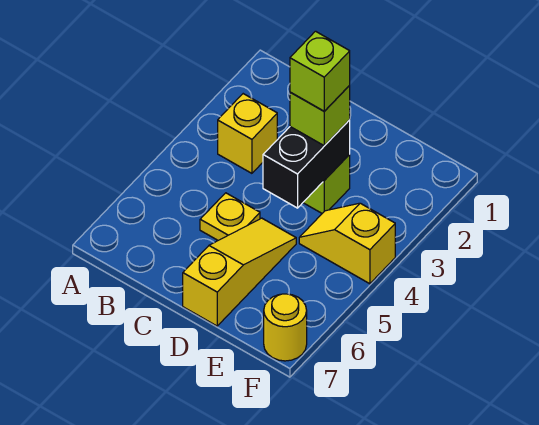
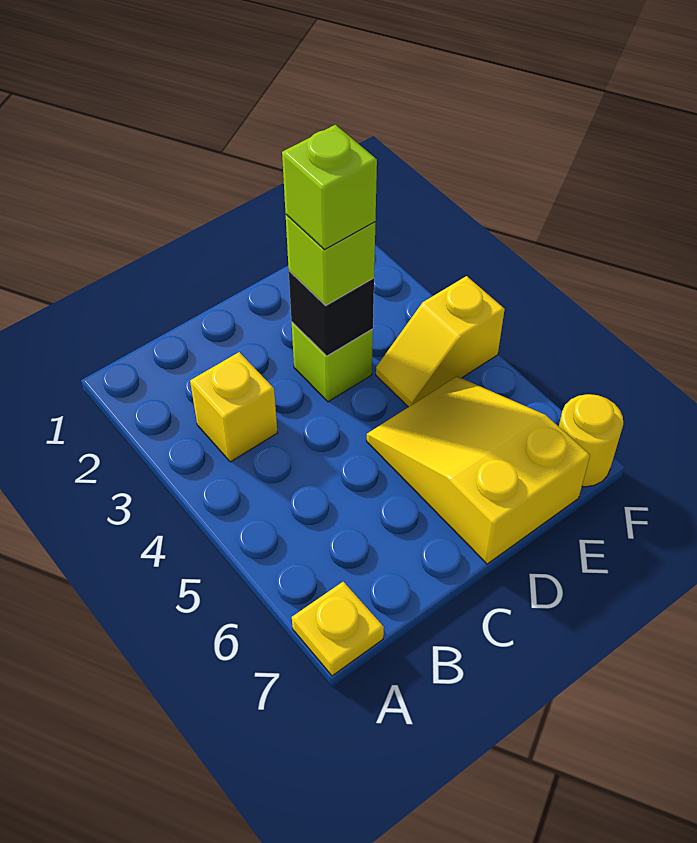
yellow plate C5 level 1 -> yellow plate A7 level 1
black brick D3:D4 level 2 -> black brick D3 level 2
yellow slope D5:D7 level 1 top 7 -> yellow slope D5:E7 level 1 top 7

